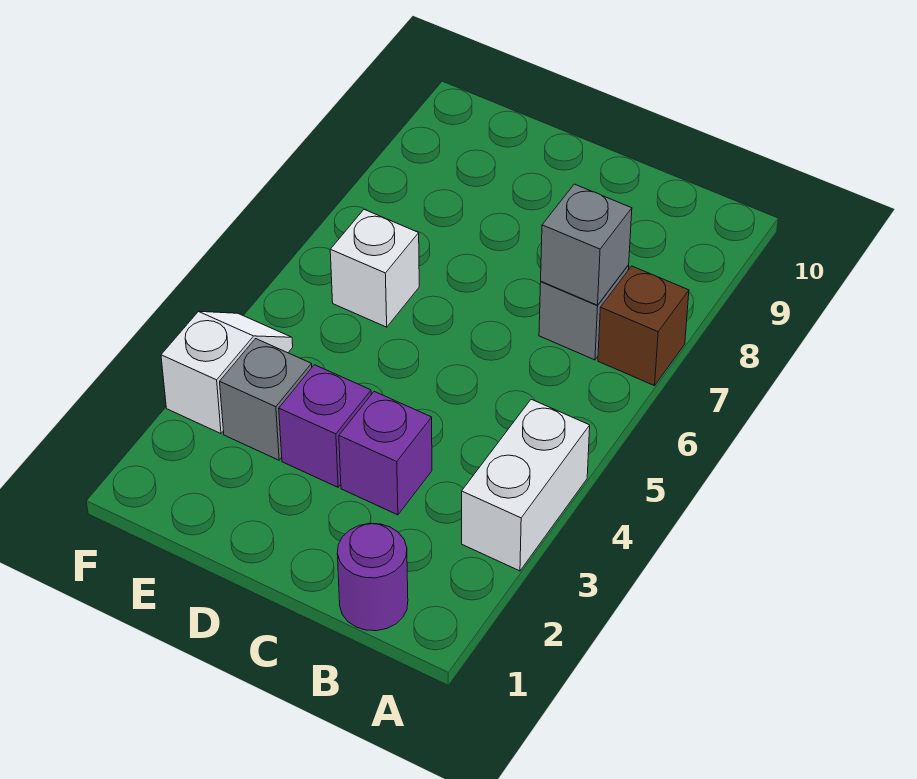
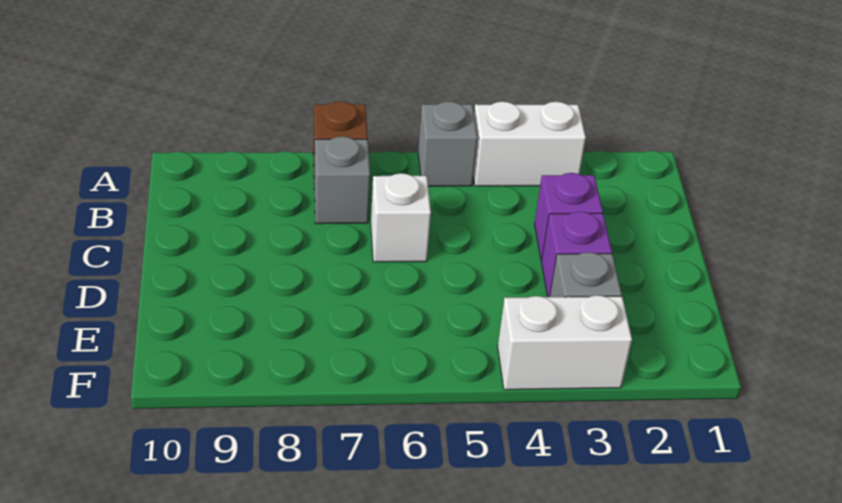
purple round brick B1 level 1 -> none
grey brick B7 level 2 -> grey brick A5 level 1
white brick E6 level 1 -> white brick C6 level 1
white slope F3:F4 level 1 top 3 -> white brick F3:F4 level 1

